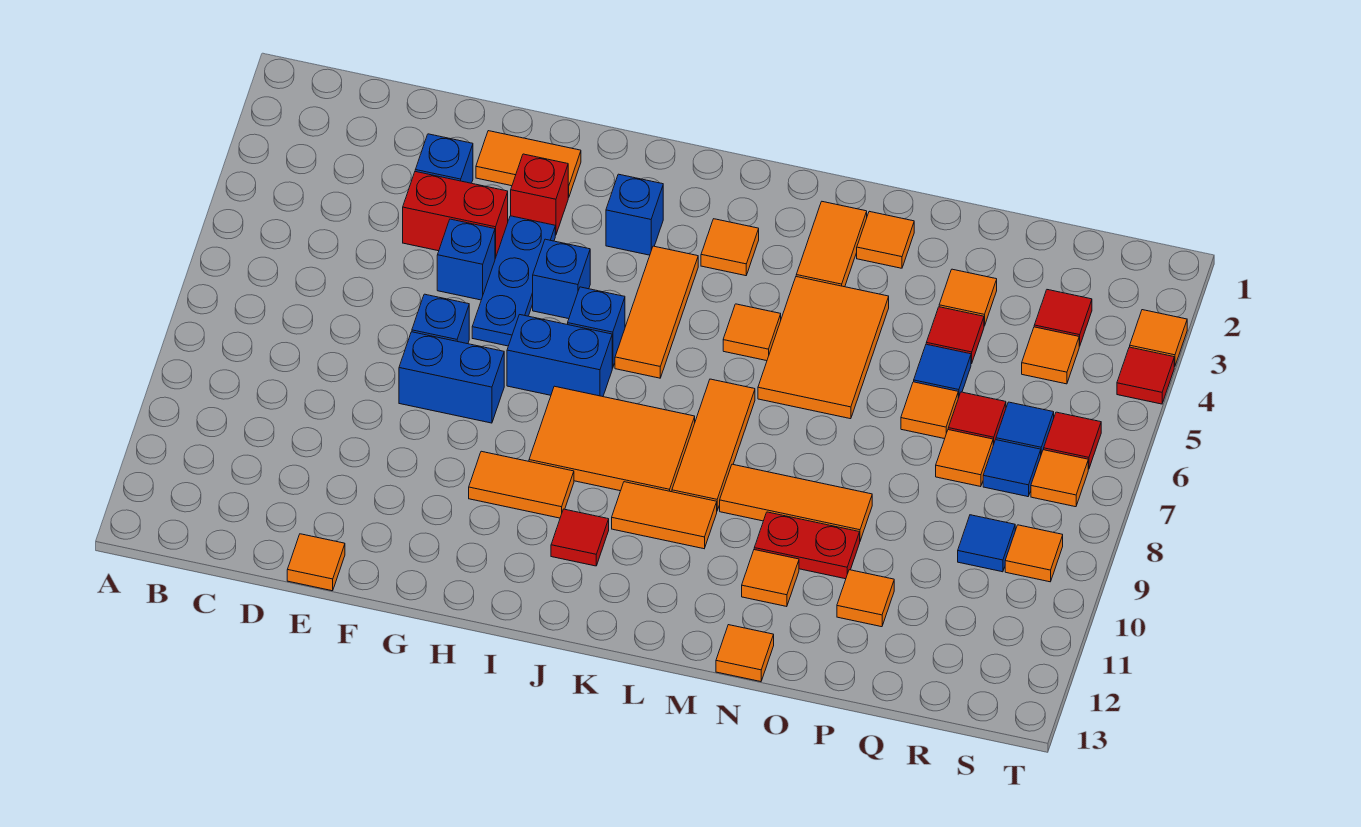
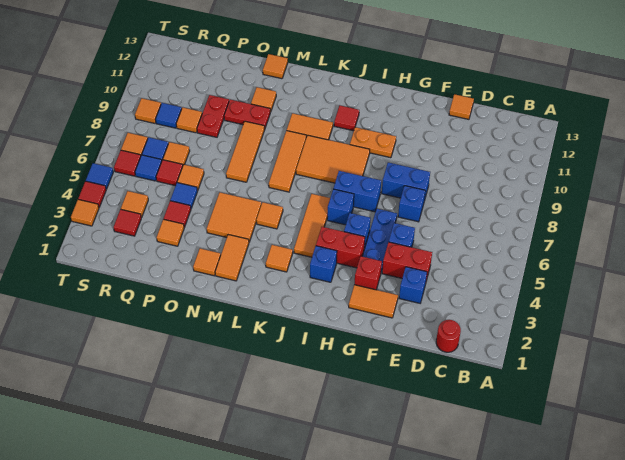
none -> red round brick C1 level 1
none -> red brick H4:I4 level 1
orange tile H10:I10 level 1 -> orange plate H10:I10 level 1
orange tile M4:N6 level 1 -> orange tile M4:N5 level 1
orange tile M9:O9 level 1 -> orange tile N7:N9 level 1
none -> red plate P9:P10 level 1
orange tile P11 level 1 -> orange tile Q9 level 1
none -> blue tile T5 level 1

